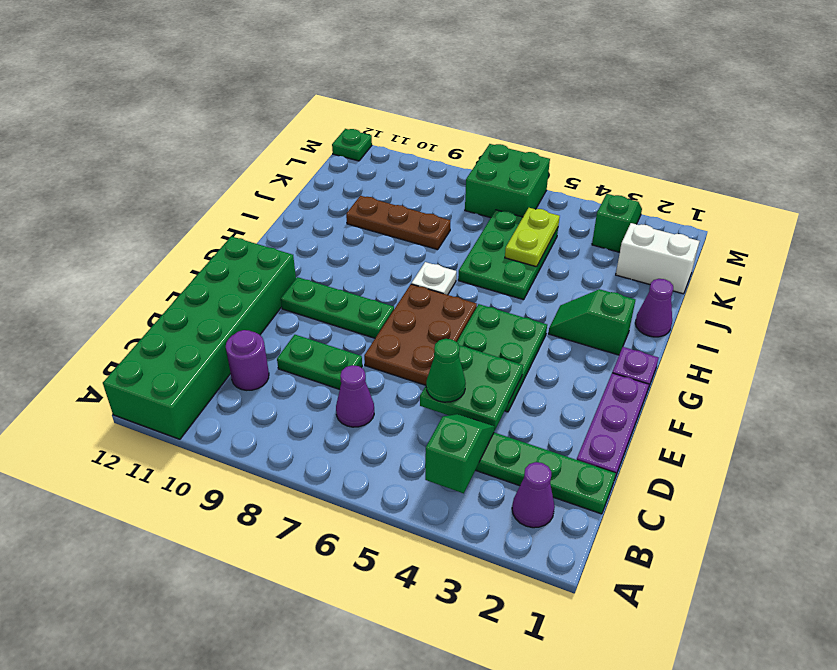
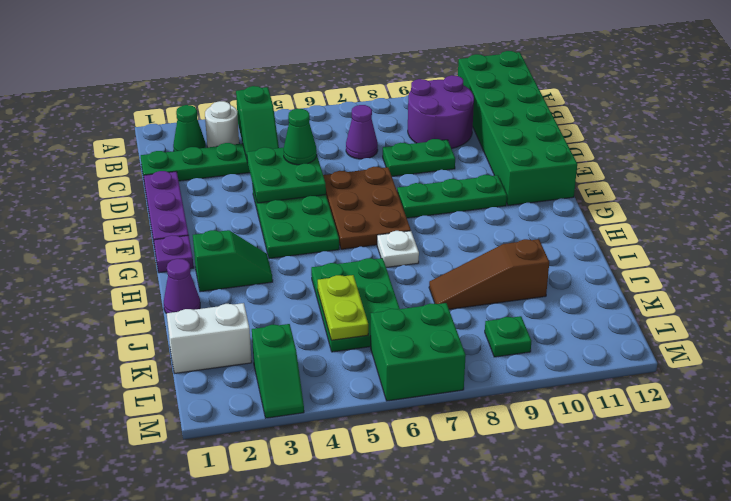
purple cone B2 level 1 -> green cone B2 level 1
none -> white round brick B3 level 1
purple round brick C10 level 1 -> purple round brick B9:C10 level 1
brown plate J8:J10 level 1 -> brown slope J8:J10 level 1 top 10
green plate M12 level 1 -> green plate L9 level 1

